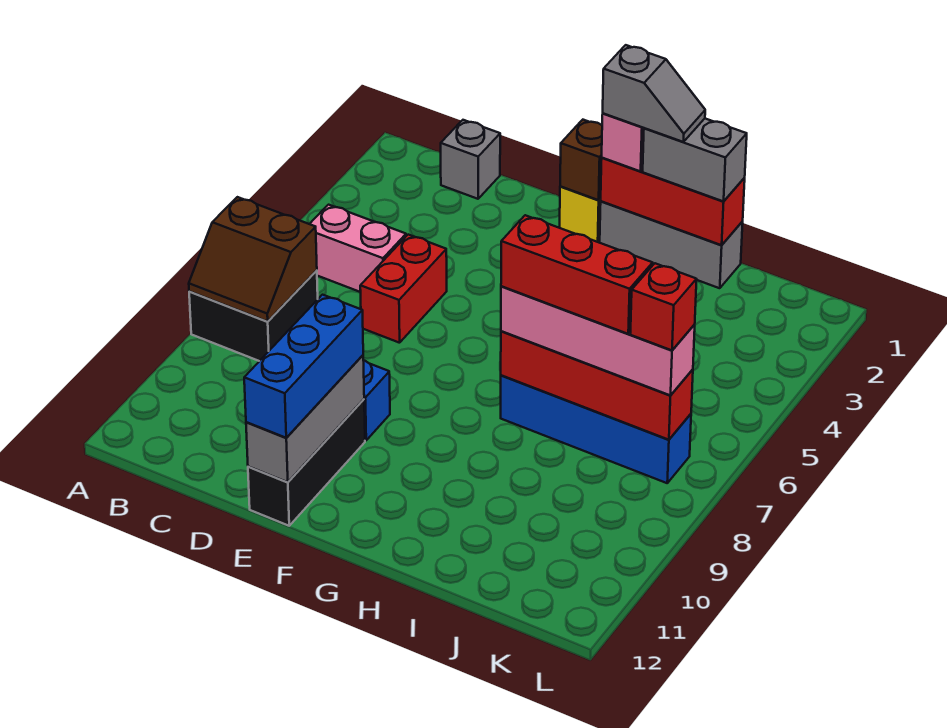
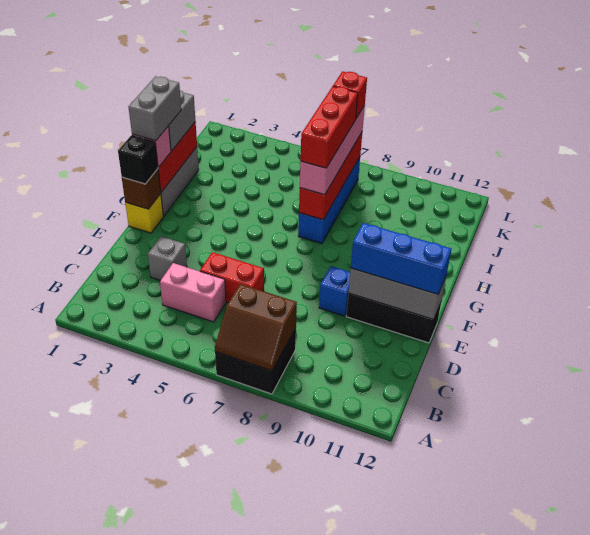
brown slope A7:B8 level 2 top 7 -> brown slope A7:B8 level 2 top B
pink brick B5:C5 level 1 -> pink brick C4:C5 level 1
grey brick C1 level 1 -> grey brick D3 level 1
none -> black brick F1 level 3
grey slope G1:H1 level 4 top G -> grey brick G1:H1 level 4

